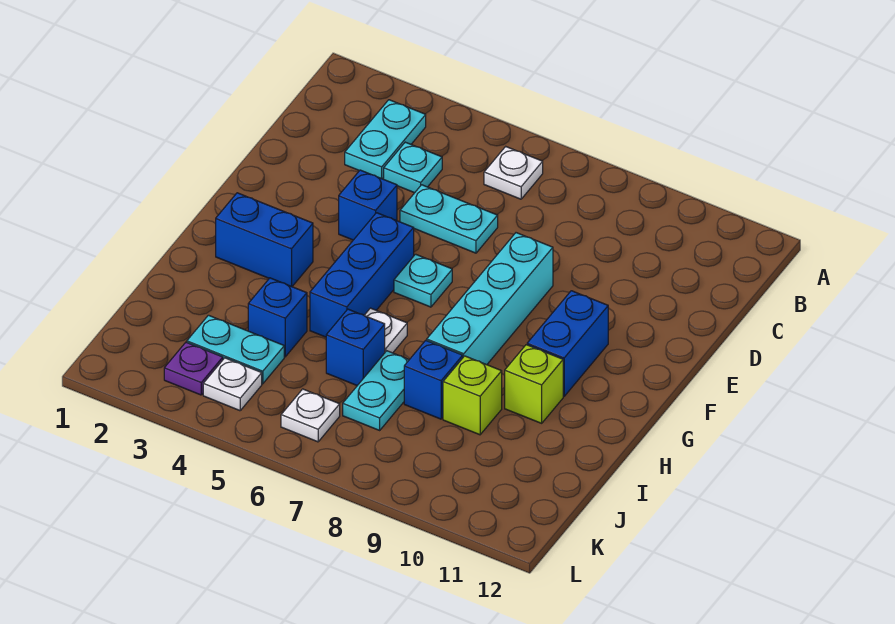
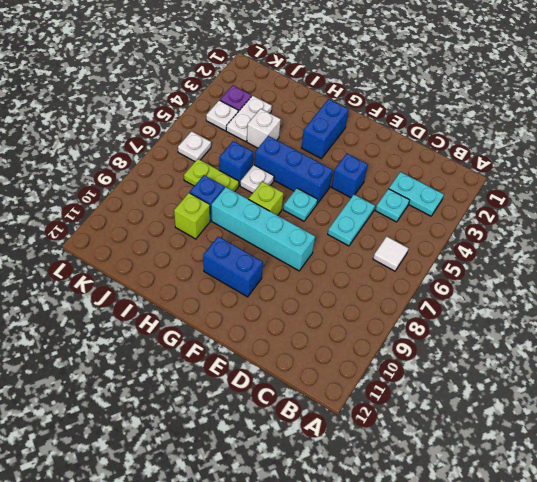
white plate B6 level 1 -> white tile B6 level 1
lime brick H10 level 1 -> lime brick G7 level 1
blue brick I4 level 1 -> white brick I4 level 1
cyan plate I7:J7 level 1 -> lime plate I7:J7 level 1
cyan plate J3:J4 level 1 -> white plate J3:J4 level 1

